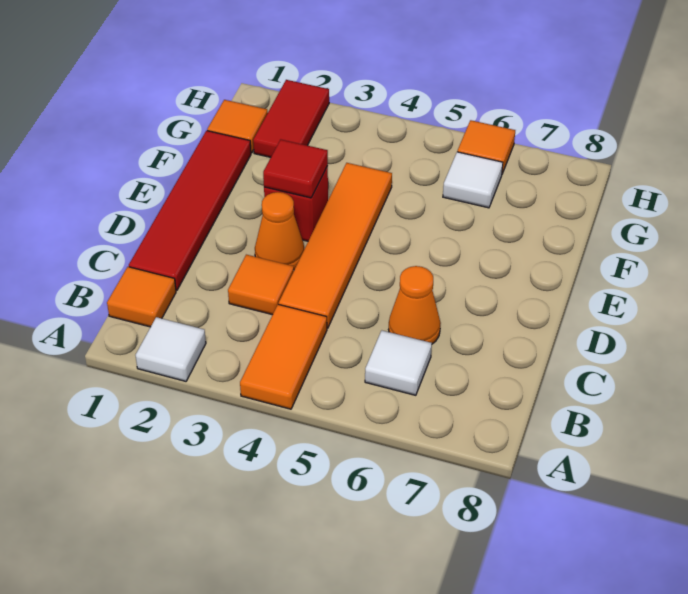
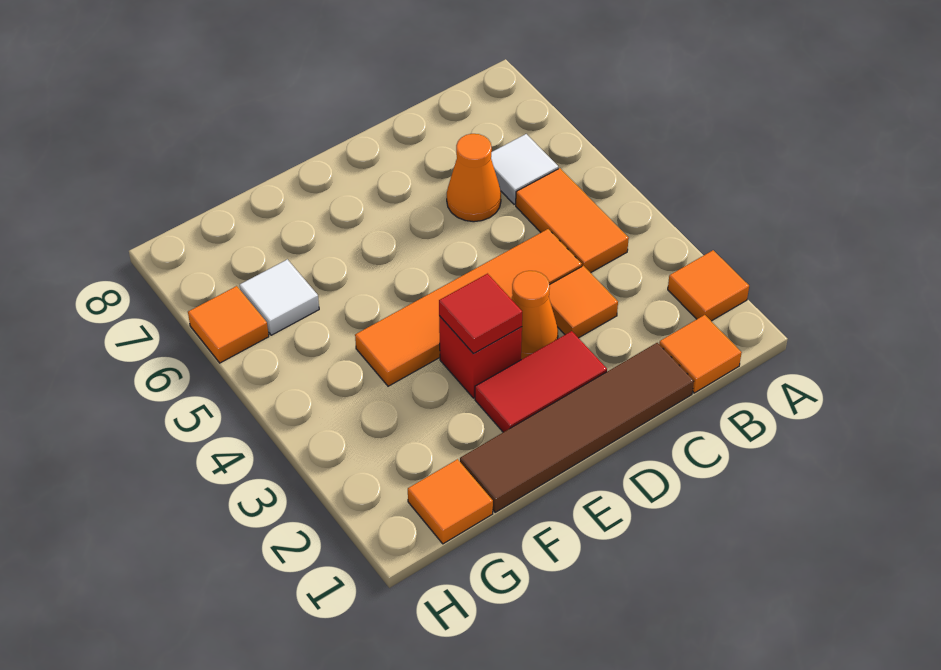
white tile A2 level 1 -> orange tile A2 level 1
orange tile A4:B4 level 1 -> orange tile B4:B5 level 1
red tile C1:F1 level 1 -> brown tile C1:F1 level 1
red tile G2:H2 level 1 -> red tile D2:E2 level 1

